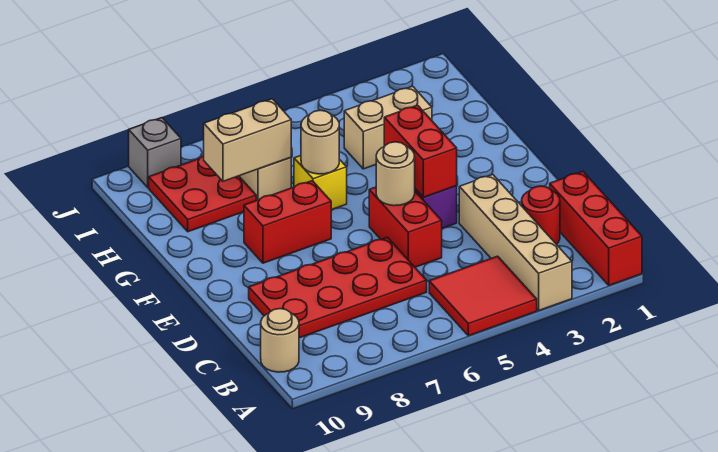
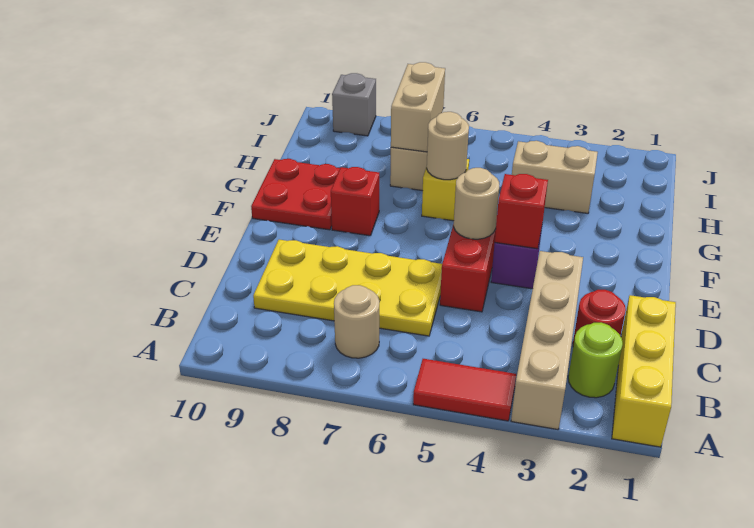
red brick A1:C1 level 1 -> yellow brick A1:C1 level 1
red tile A4:B5 level 1 -> red tile A4:A5 level 1
none -> lime round brick B2 level 1
tan round brick B10 level 1 -> tan round brick B7 level 1
red plate C6:D9 level 1 -> yellow plate C6:D9 level 1
red brick E4:F4 level 2 -> red brick E4 level 2
red brick F7:F8 level 1 -> red brick F8 level 1
tan brick H7:H8 level 2 -> tan brick H7:I7 level 2
red plate H8:I9 level 1 -> red plate F9:G10 level 1

